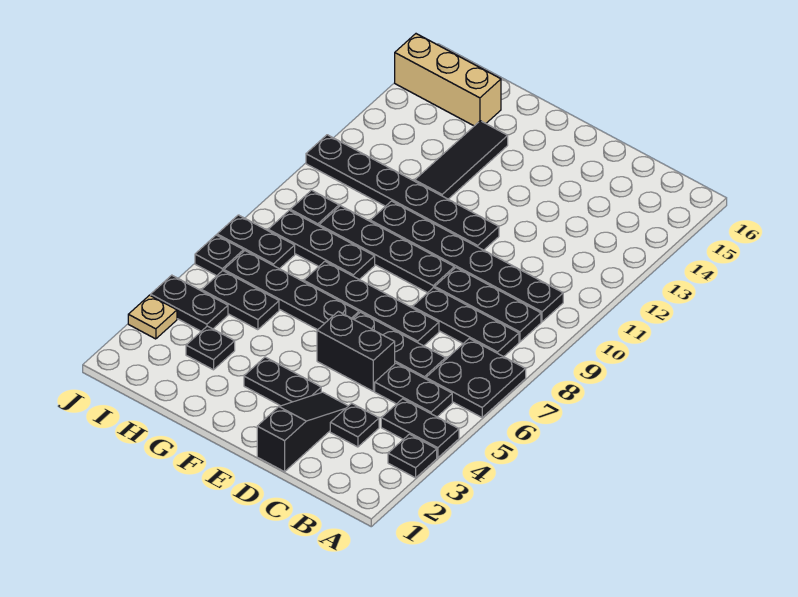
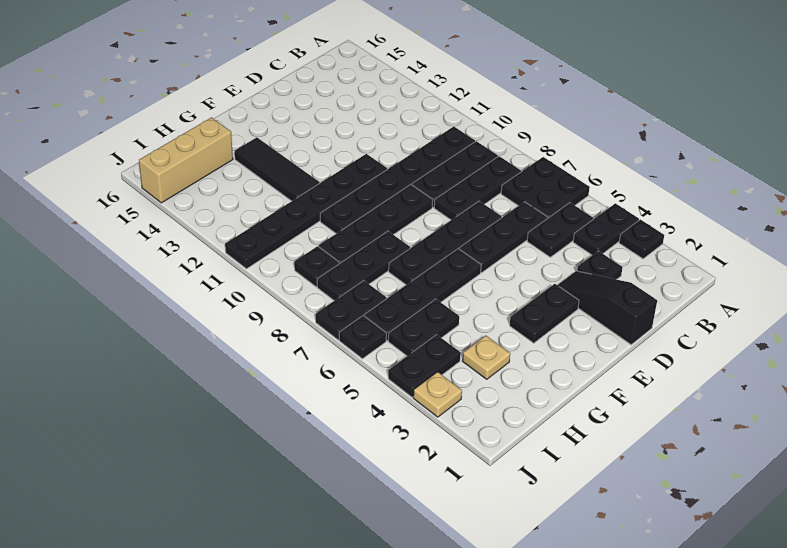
black brick D5:E5 level 1 -> none
black plate H3 level 1 -> tan plate H3 level 1

